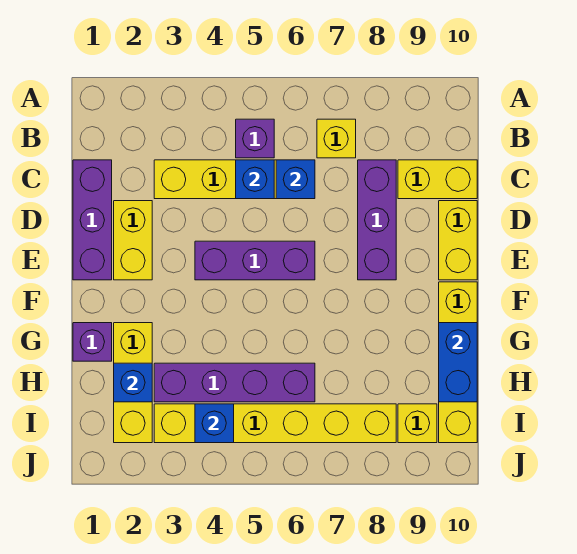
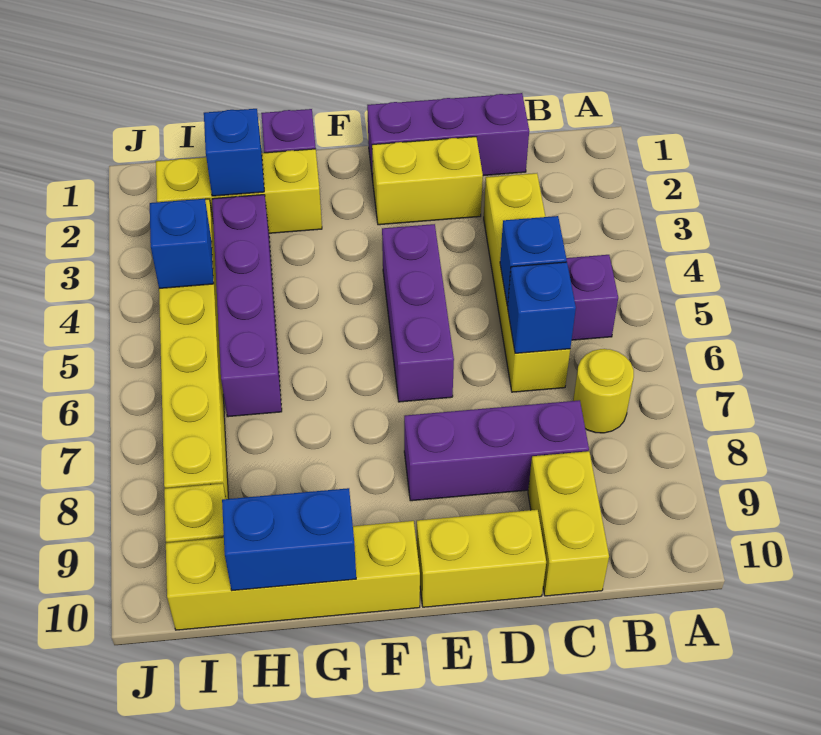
yellow brick B7 level 1 -> yellow round brick B7 level 1

